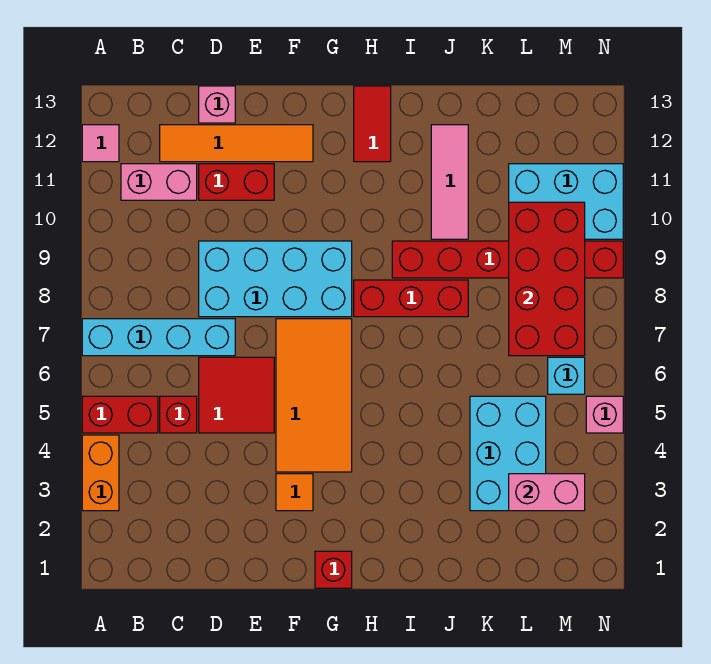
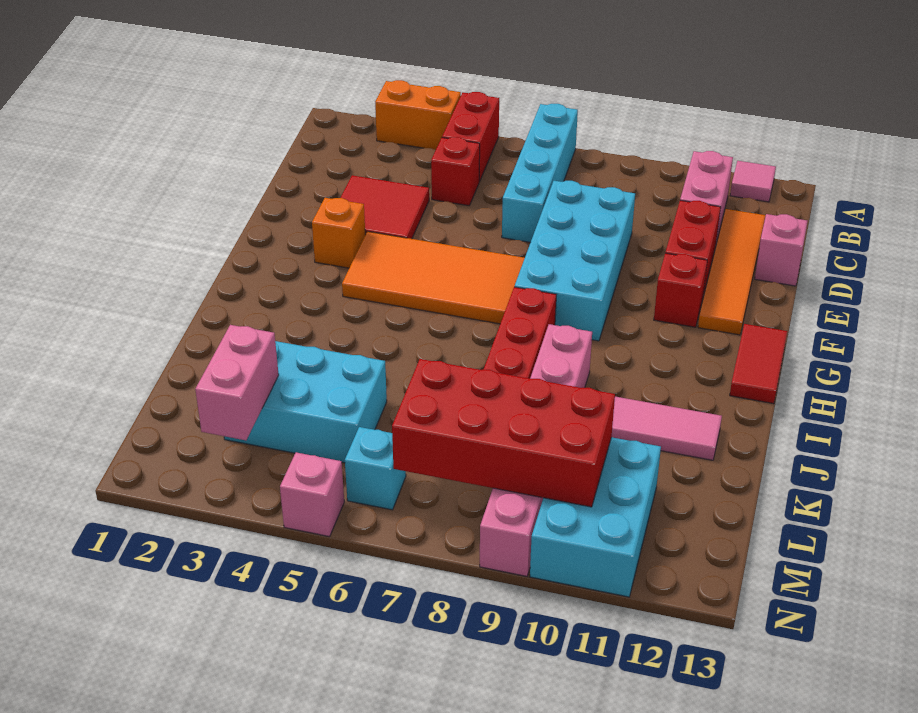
red tile D5:E6 level 1 -> red tile D3:E4 level 1
orange tile F3 level 1 -> orange brick F3 level 1
red brick G1 level 1 -> red brick F11 level 1
red tile H12:H13 level 1 -> red tile G13:H13 level 1
red brick I9:N9 level 1 -> pink brick I9:N9 level 1

